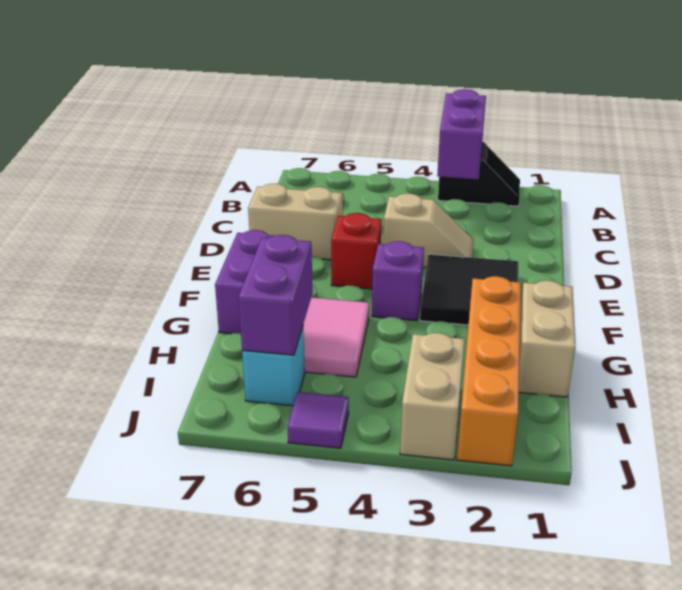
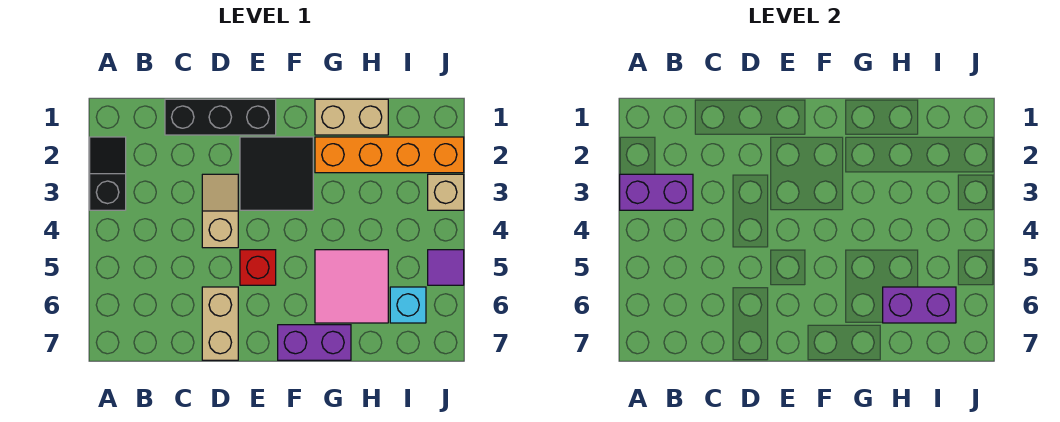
none -> black brick C1:E1 level 1
purple brick F4 level 1 -> none
tan brick I3:J3 level 1 -> tan brick J3 level 1

